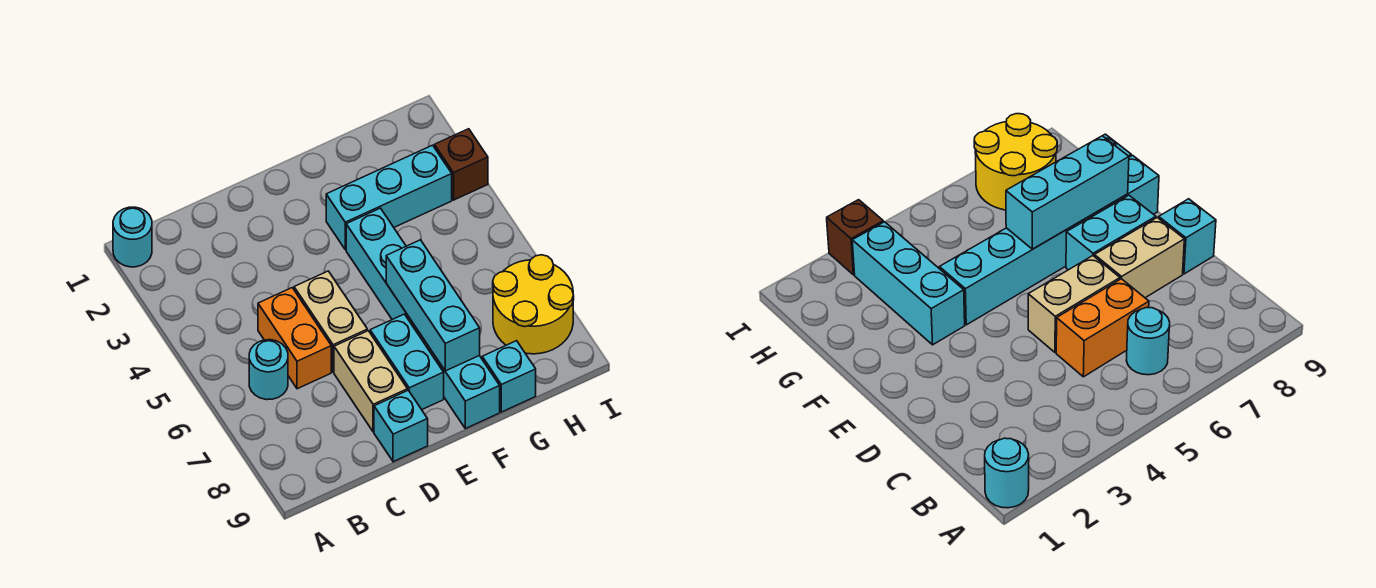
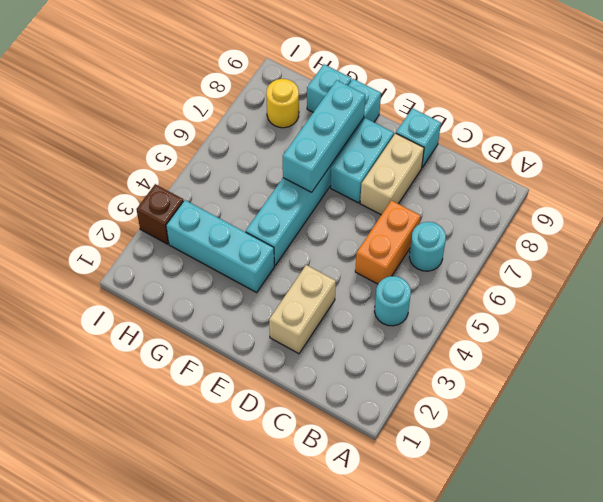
cyan round brick A1 level 1 -> cyan round brick B4 level 1
tan brick D5:D6 level 1 -> tan brick D2:D3 level 1
yellow round brick H7:I8 level 1 -> yellow round brick H8 level 1

